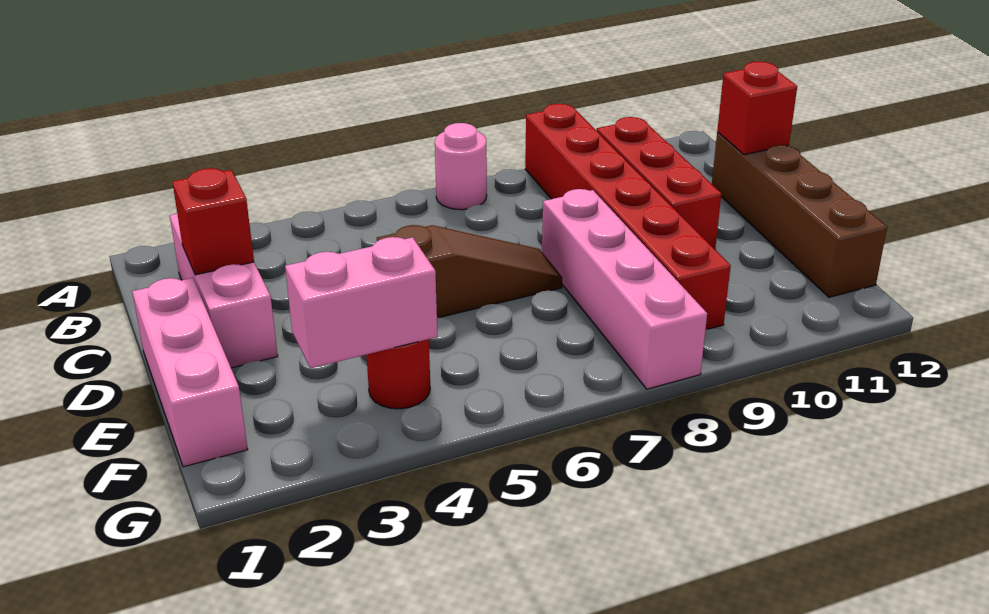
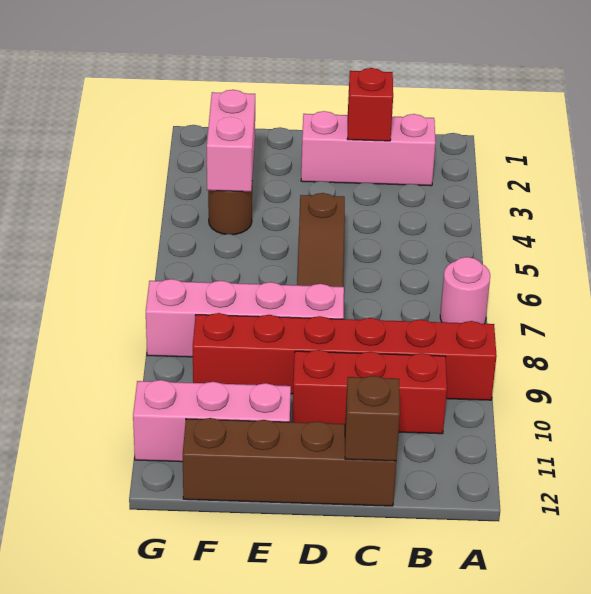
red brick C12 level 2 -> brown brick C12 level 2
pink brick D1:F1 level 1 -> pink brick E11:G11 level 1
red round brick F4 level 1 -> brown round brick F4 level 1

